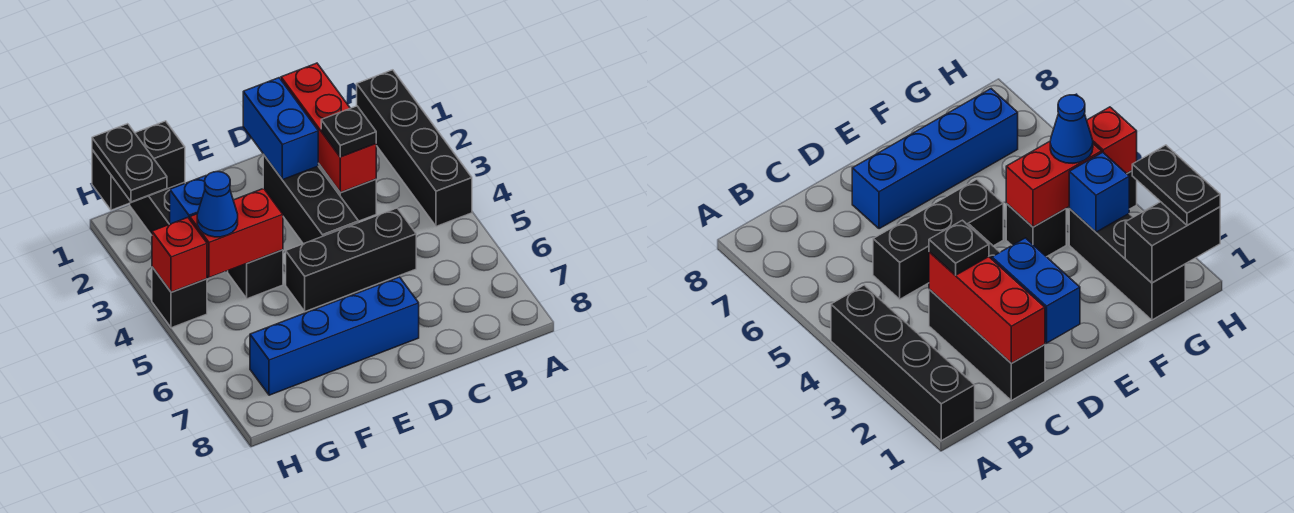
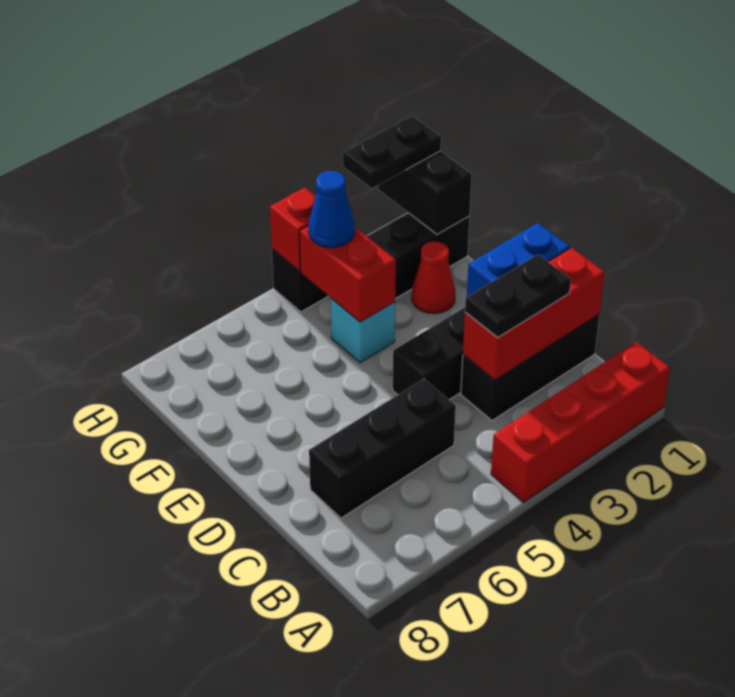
black brick A1:A4 level 1 -> red brick A1:A4 level 1
black plate C3 level 3 -> black plate C2:C3 level 3
black brick C5:E5 level 1 -> black brick C5:C7 level 1
blue brick D7:G7 level 1 -> none
none -> red cone F2 level 1
black brick F4 level 1 -> cyan brick F4 level 1
blue brick G3 level 2 -> none

